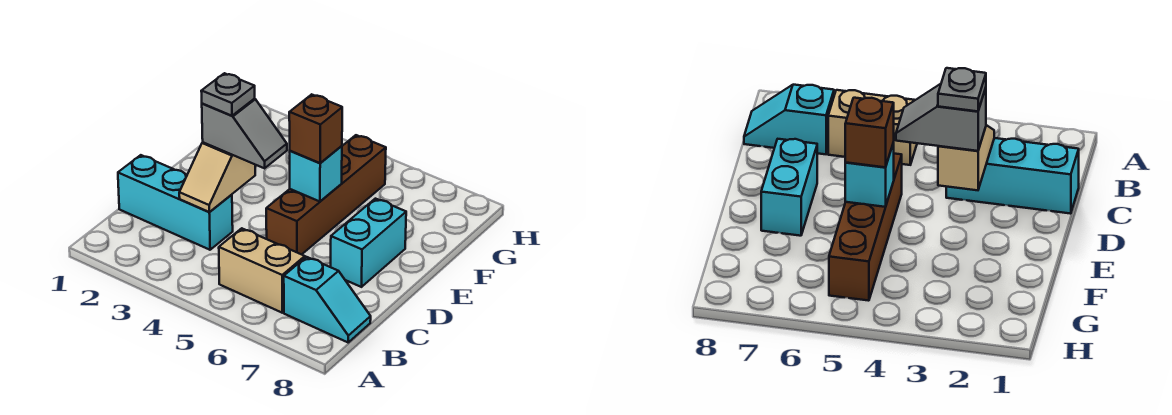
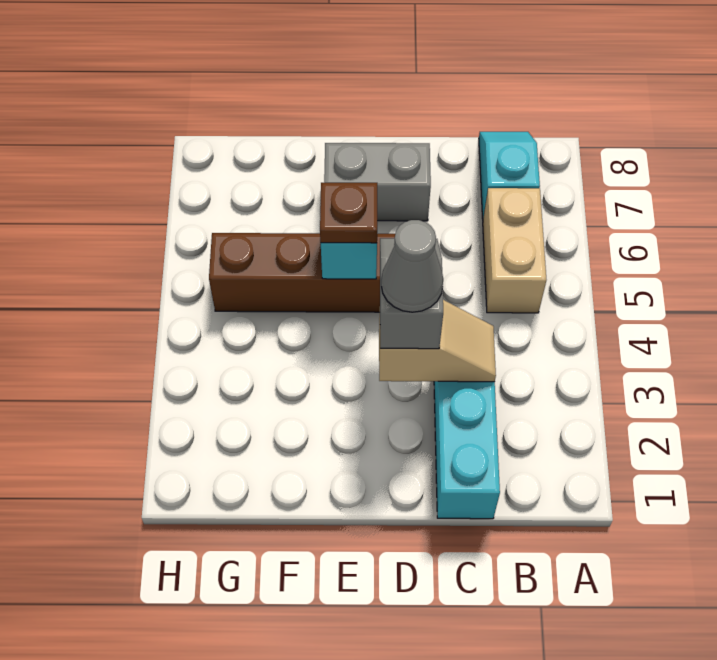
grey plate D3 level 4 -> grey cone D3 level 4
cyan brick D7:E7 level 1 -> grey brick D7:E7 level 1
brown brick E5 level 3 -> brown plate E5 level 3

